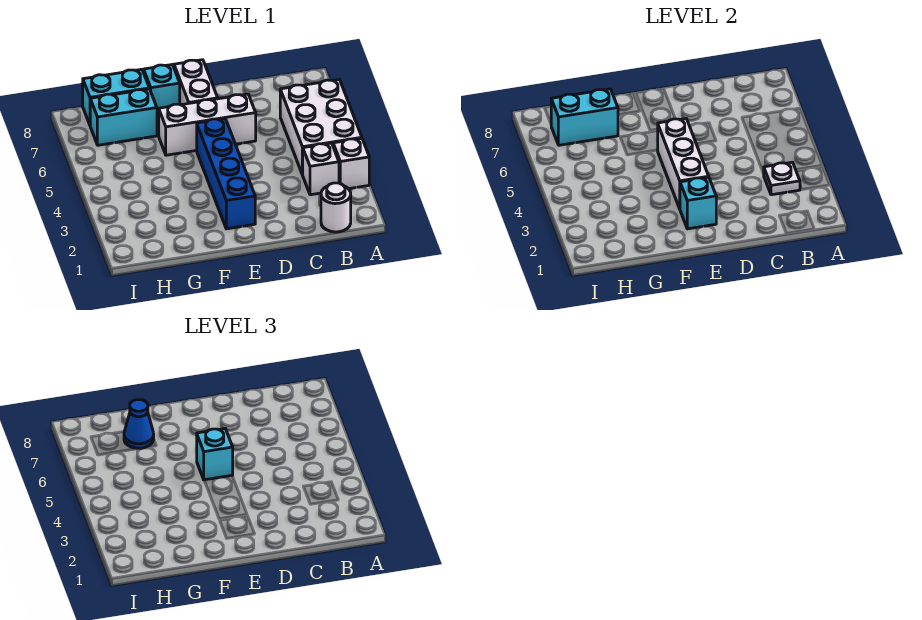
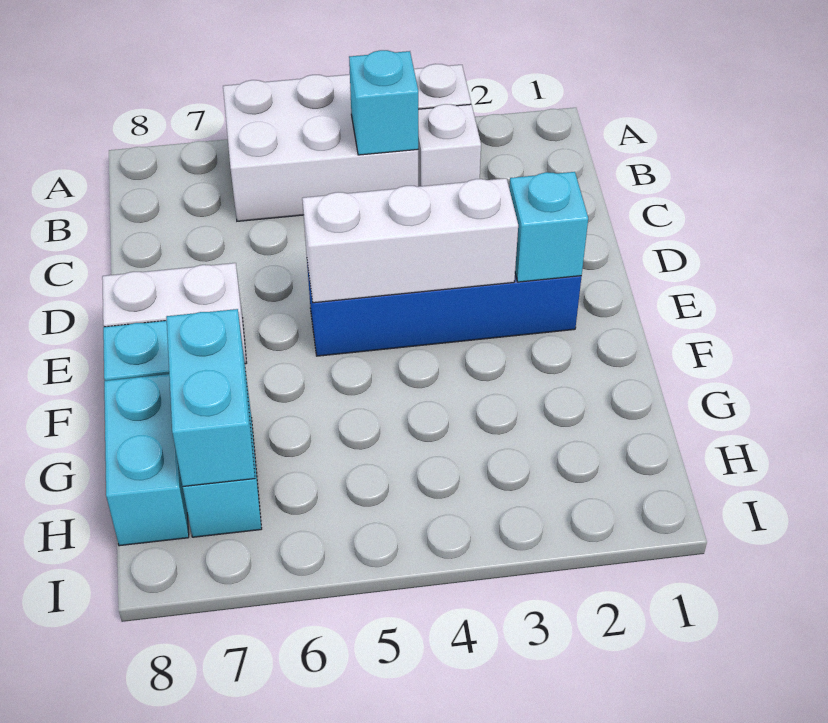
white round brick B1 level 1 -> none
white plate B3 level 2 -> none
white brick D6:F6 level 1 -> none
cyan brick E5 level 3 -> cyan brick B4 level 2
blue cone G7 level 3 -> none

